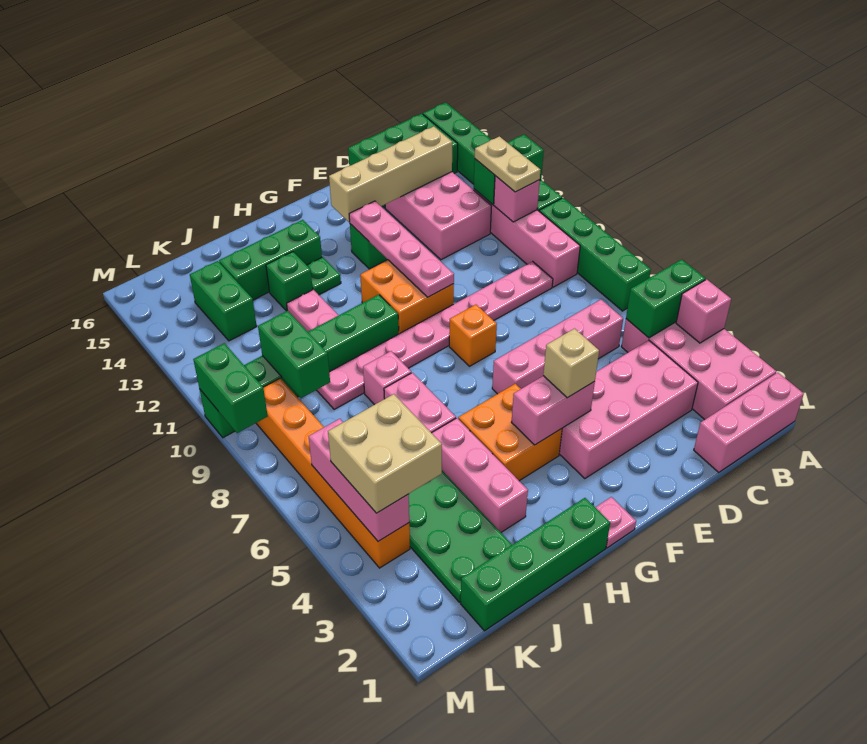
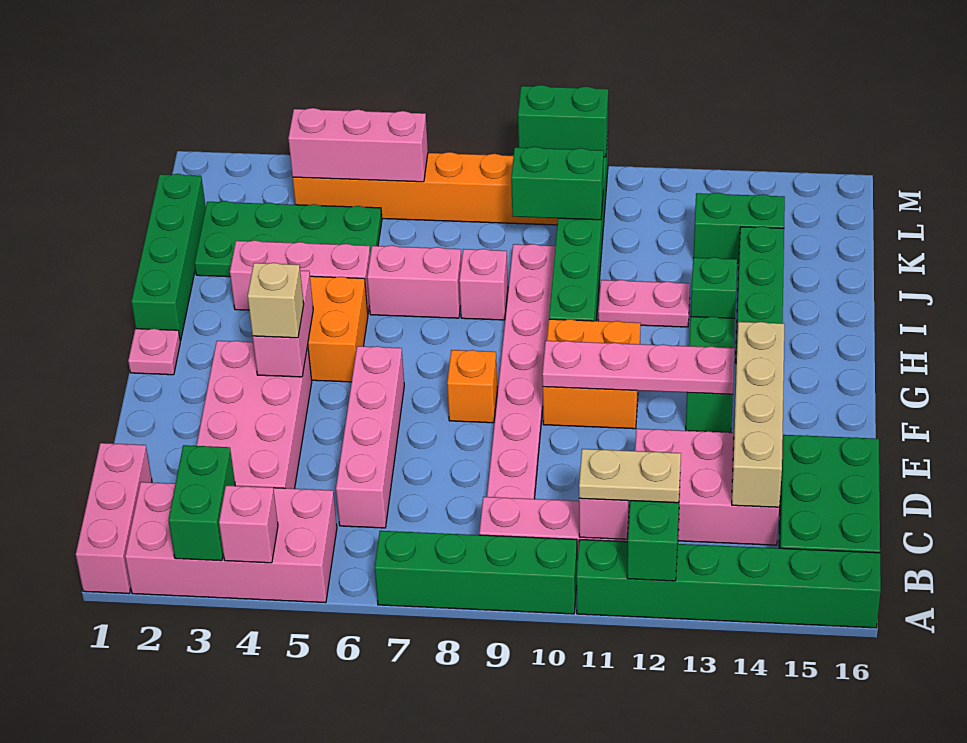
green brick A5:B5 level 2 -> green brick A3:B3 level 2
tan brick K4:L5 level 3 -> none

